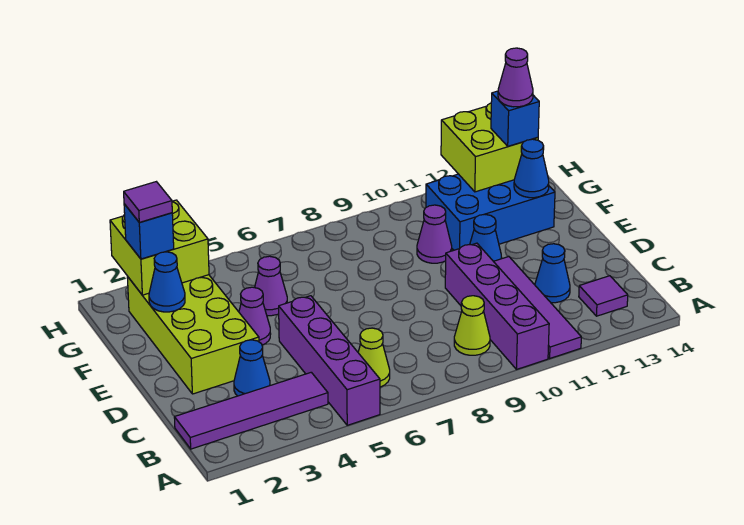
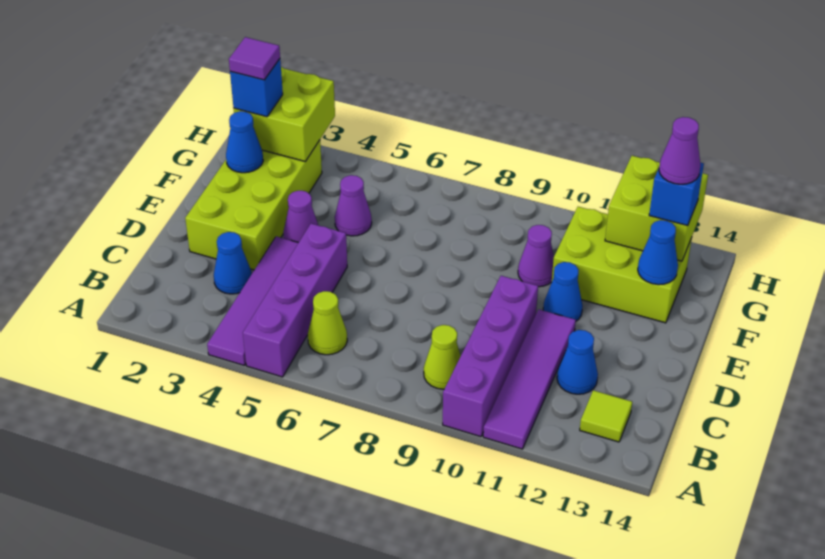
purple tile B1:B4 level 1 -> purple tile A4:D4 level 1
purple tile B13 level 1 -> lime tile B13 level 1
blue brick F11:G13 level 1 -> lime brick F11:G13 level 1

